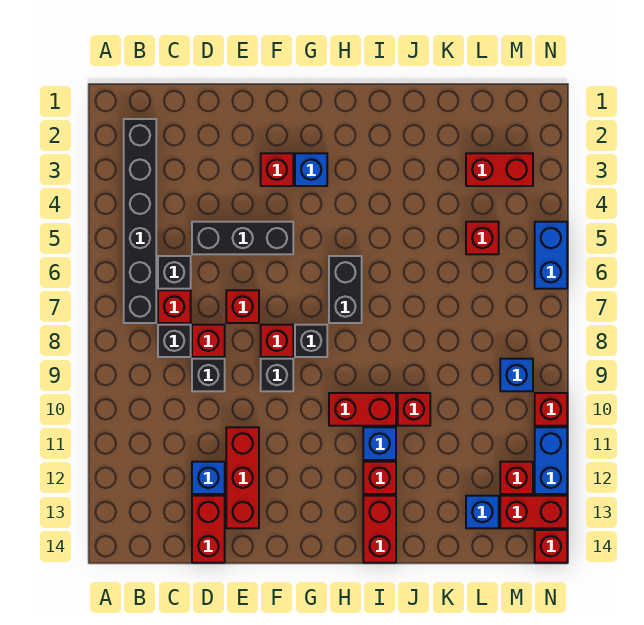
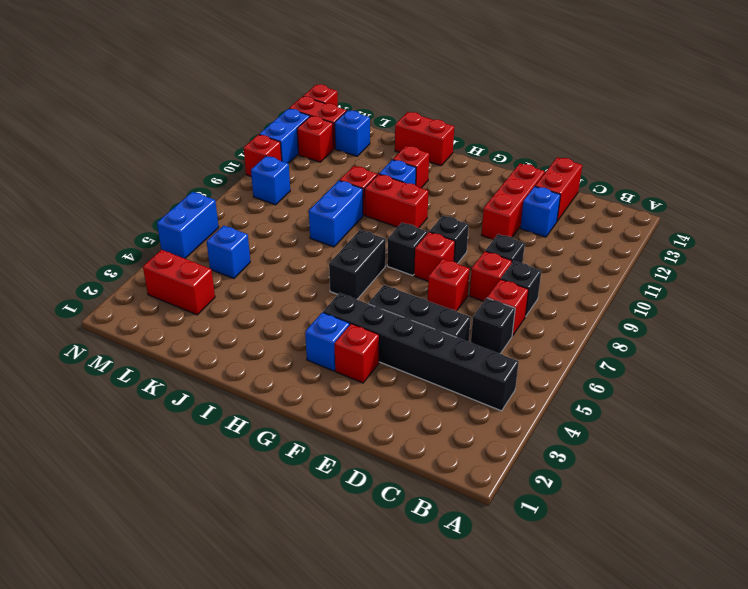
black brick B2:B7 level 1 -> black brick B4:G4 level 1
red brick I13:I14 level 1 -> red brick I14:J14 level 1
none -> blue brick J8:J9 level 1
red brick L5 level 1 -> blue brick L5 level 1

